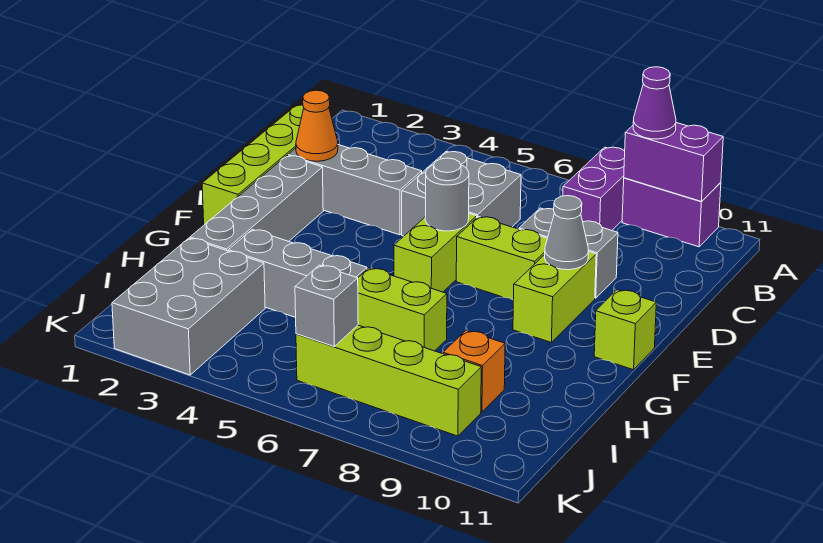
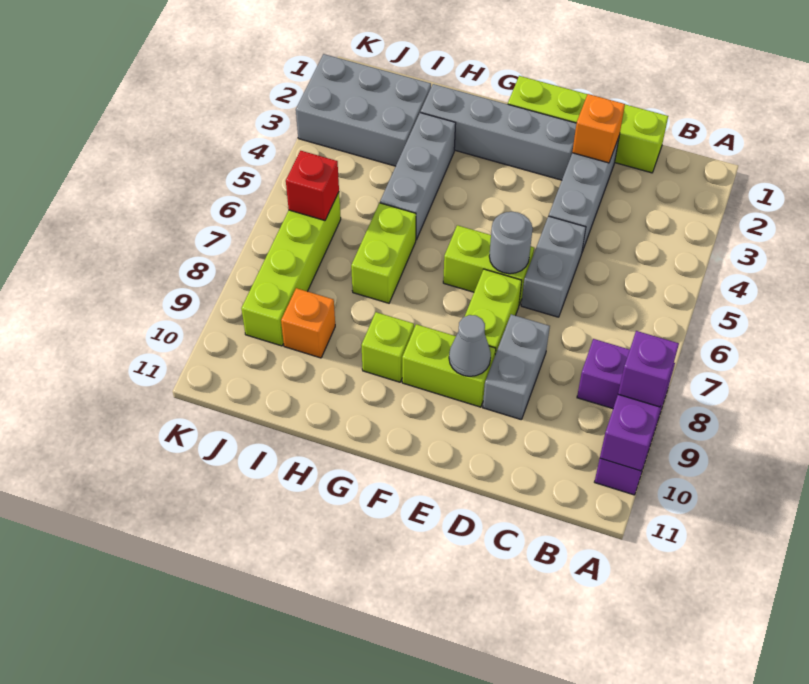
purple cone A9 level 3 -> purple brick A9 level 3
grey brick C5:D6 level 1 -> grey brick D5:D6 level 1
orange cone D2 level 2 -> orange brick D2 level 2
lime brick F11 level 1 -> lime brick G9 level 1
grey brick J6 level 2 -> red brick J6 level 2

